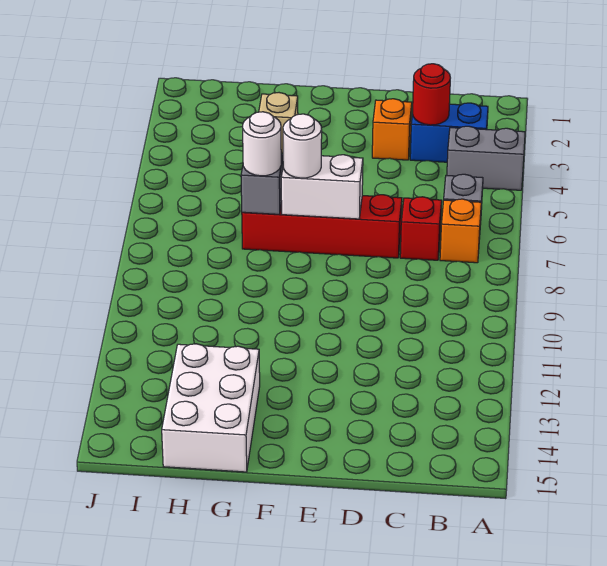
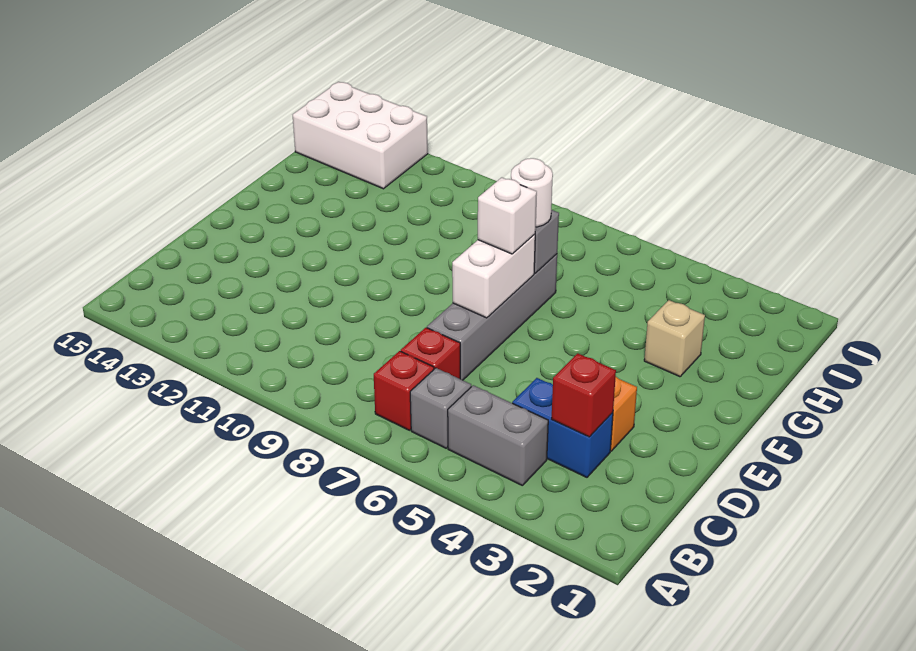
grey brick A4:B4 level 1 -> grey brick B4:B5 level 1
blue brick B3:C3 level 1 -> blue brick C3:C4 level 1
orange brick B7 level 1 -> red brick B7 level 1
red round brick C3 level 2 -> red brick C3 level 2
red brick D7:G7 level 1 -> grey brick D7:G7 level 1
white round brick F7 level 3 -> white brick F7 level 3
white brick G13:H15 level 1 -> white brick I13:J15 level 1

